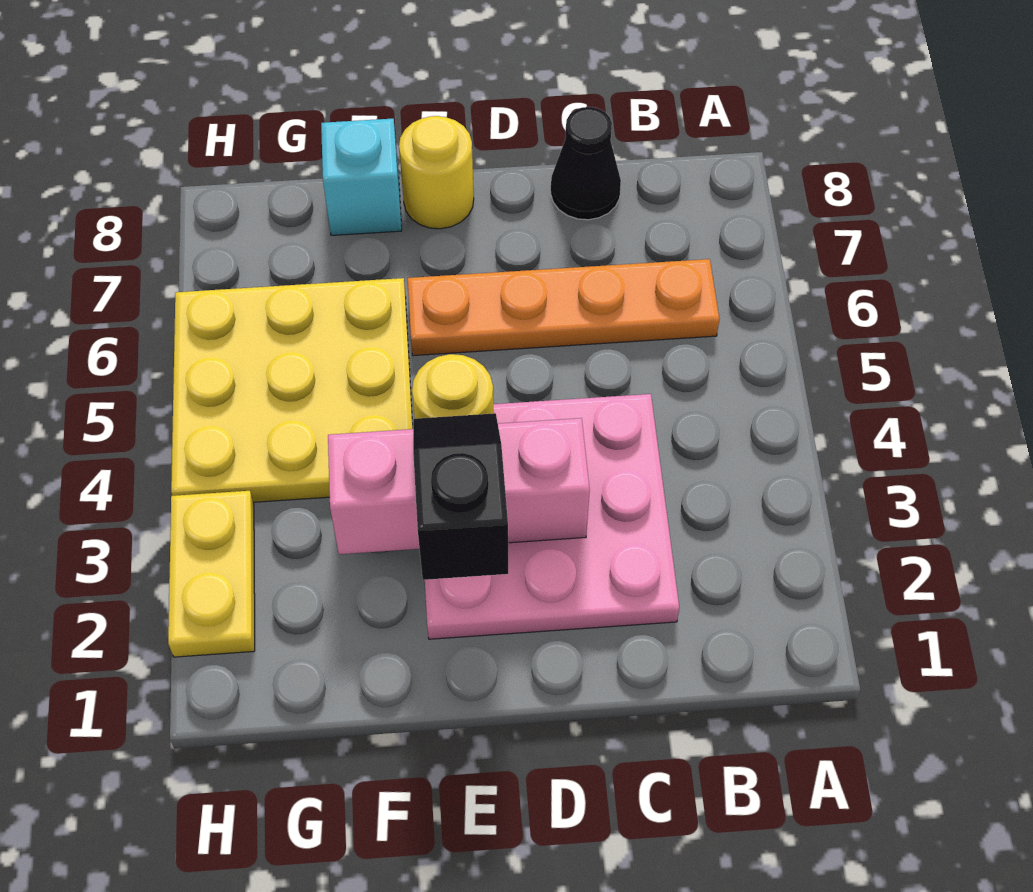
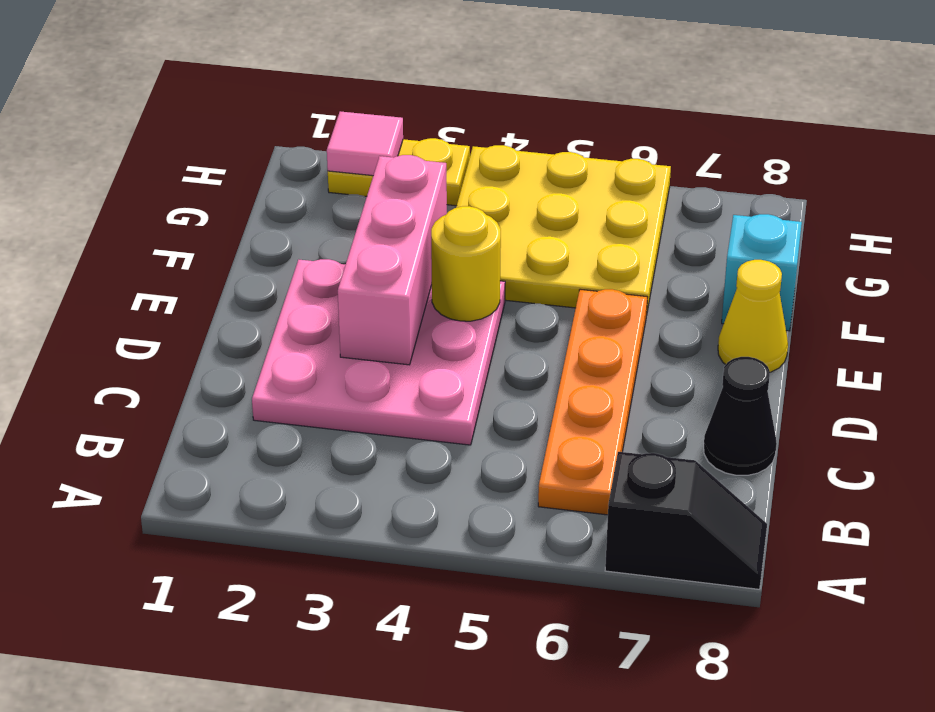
black slope E2:E3 level 3 top 2 -> black slope A7:A8 level 1 top 7
yellow round brick E8 level 1 -> yellow cone E8 level 1
none -> pink tile H2 level 2

